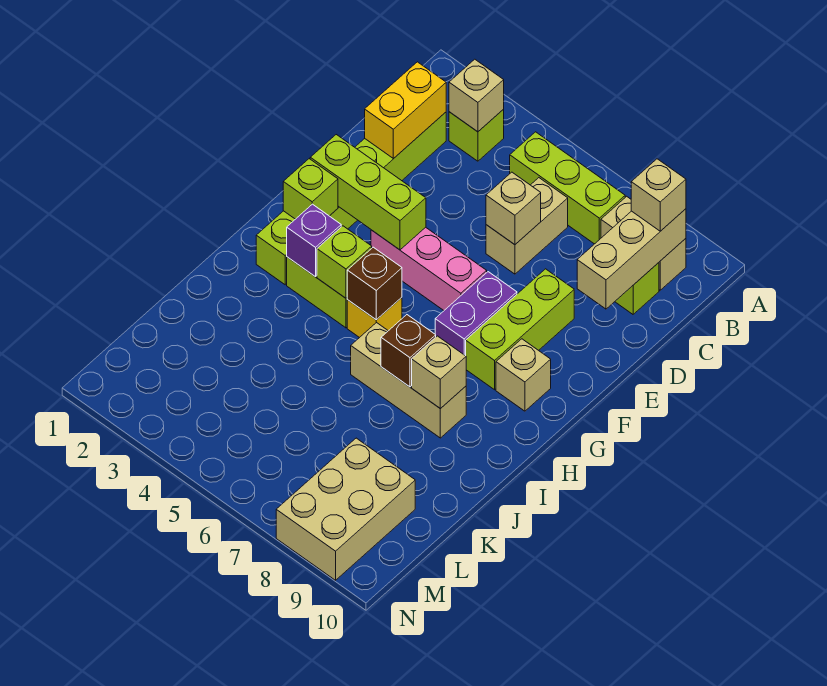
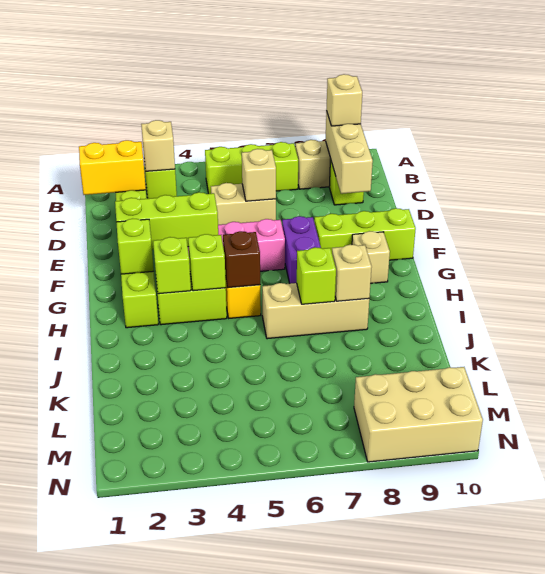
yellow brick C2:D2 level 2 -> yellow brick C1:C2 level 2
tan brick C6:D6 level 1 -> tan brick D5:D6 level 1
lime brick E8:G8 level 1 -> lime brick F8:F10 level 1
purple brick H3 level 2 -> lime brick H3 level 2
brown brick I7 level 2 -> lime brick I7 level 2
tan brick L8:N9 level 1 -> tan brick M8:N10 level 1

